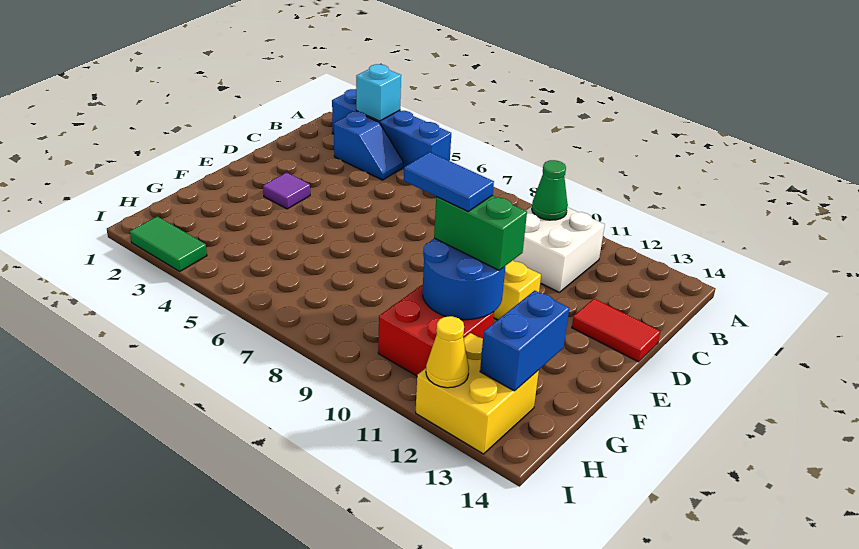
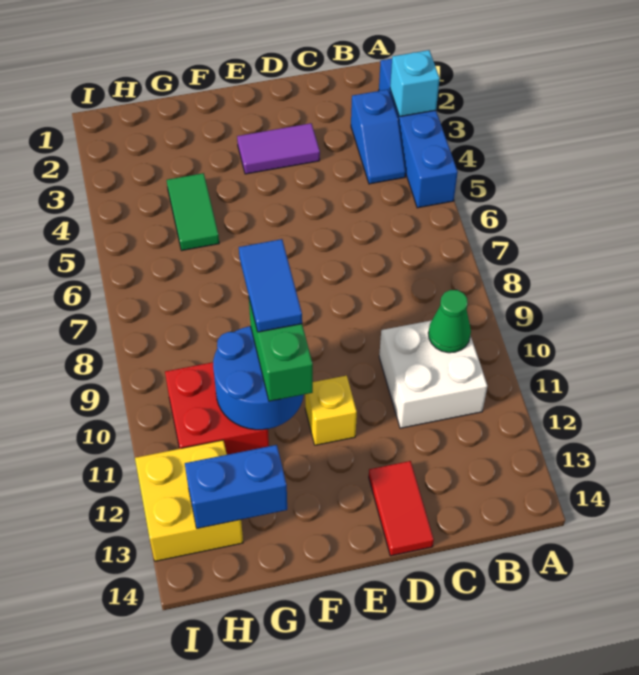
purple tile E3 level 1 -> purple tile D3:E3 level 1
green tile I2:I3 level 1 -> green tile G4:G5 level 1
yellow cone I12 level 2 -> none

